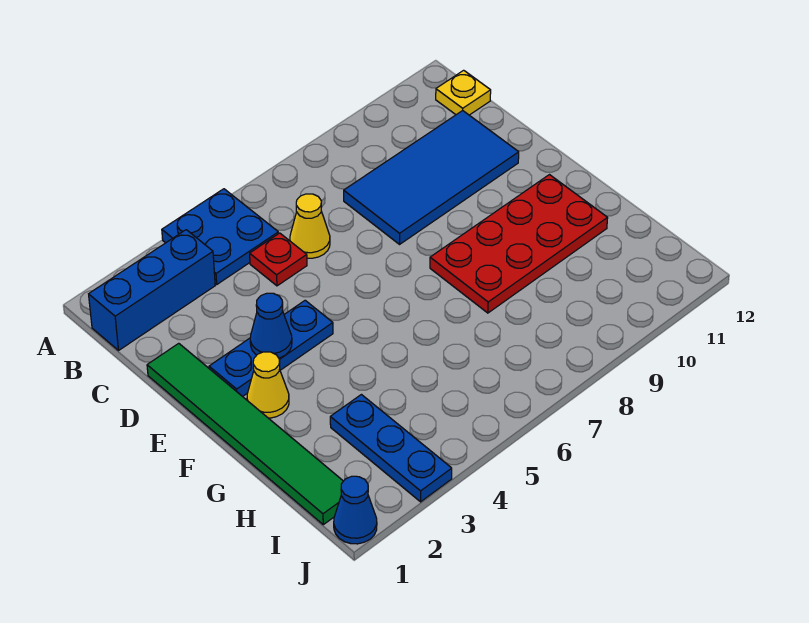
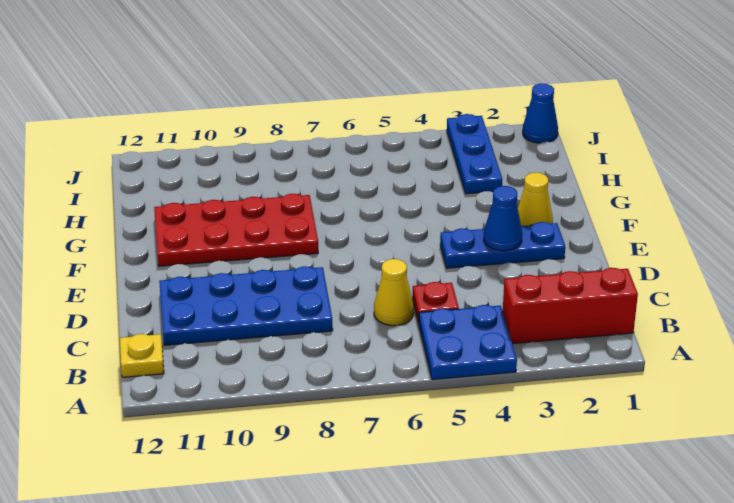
blue brick B1:B3 level 1 -> red brick B1:B3 level 1
blue tile C8:D11 level 1 -> blue plate C8:D11 level 1
green tile D1:I1 level 1 -> none

